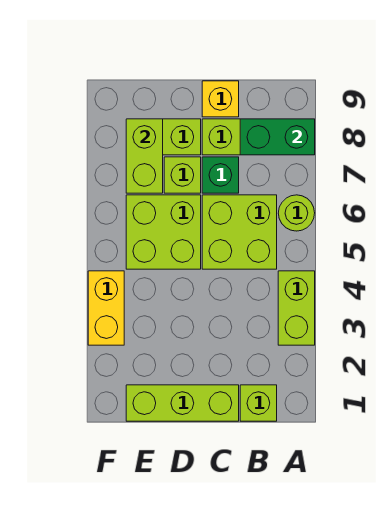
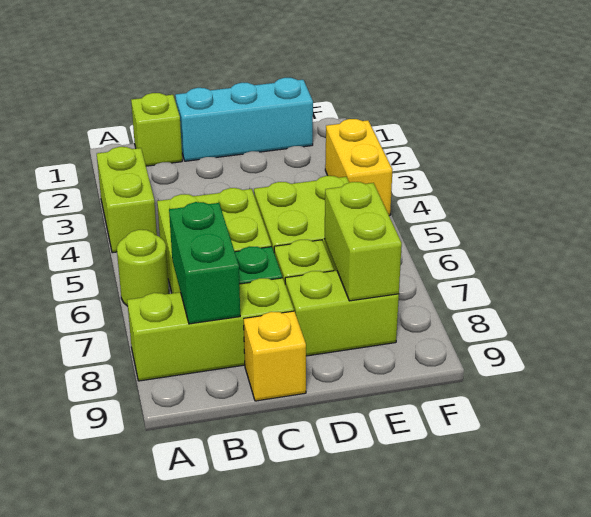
green brick A8:B8 level 2 -> green brick B7:B8 level 2
lime brick C1:E1 level 1 -> cyan brick C1:E1 level 1

